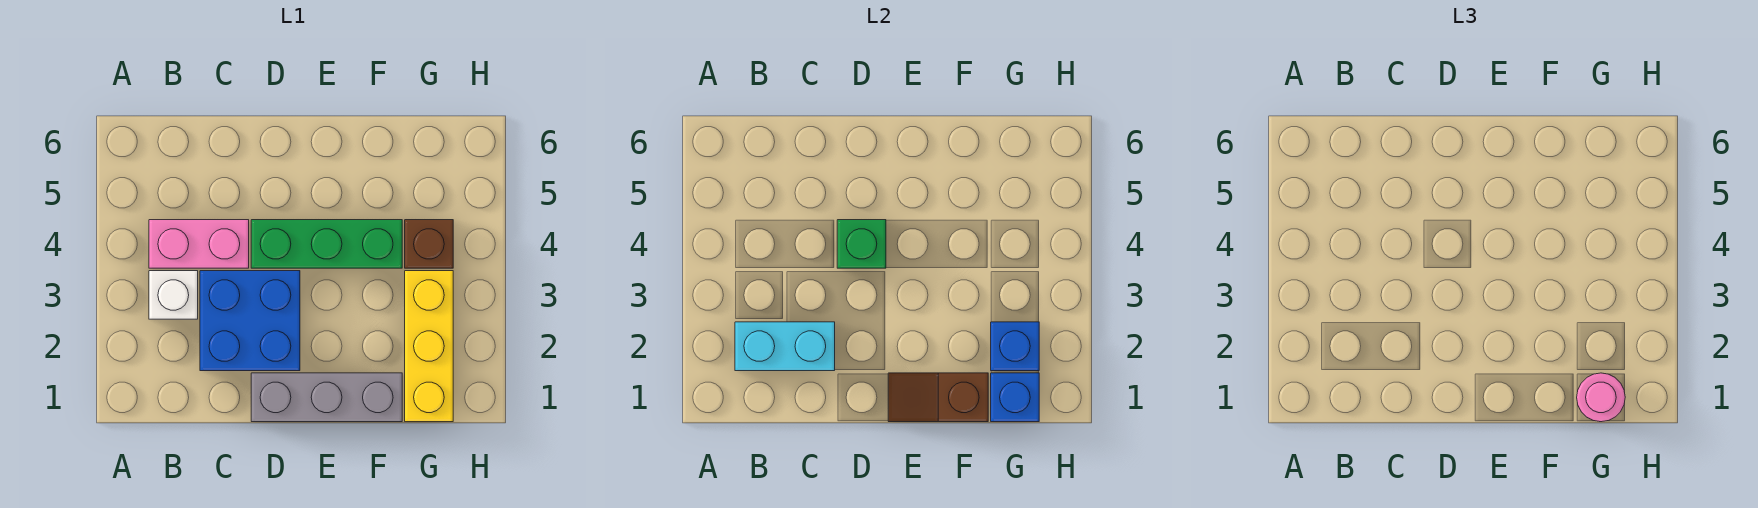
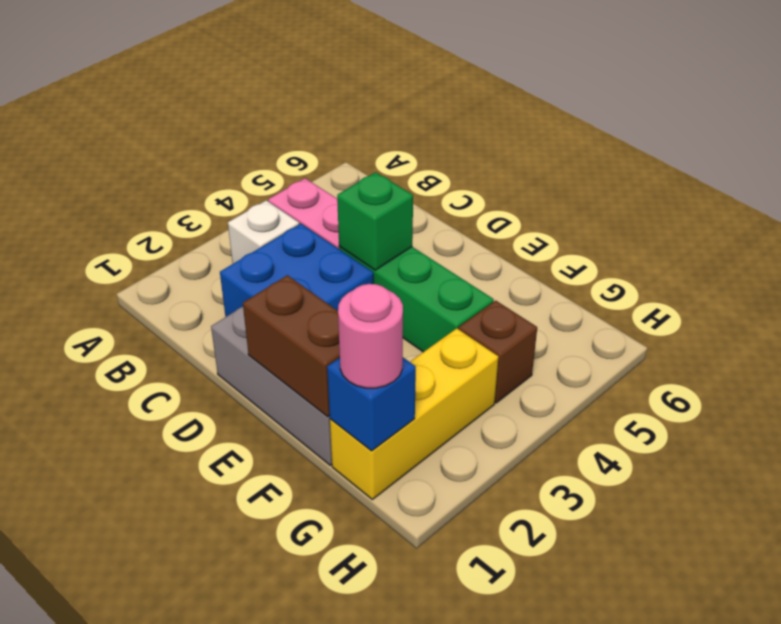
cyan brick B2:C2 level 2 -> none
brown slope E1:F1 level 2 top F -> brown brick E1:F1 level 2
blue brick G2 level 2 -> none

